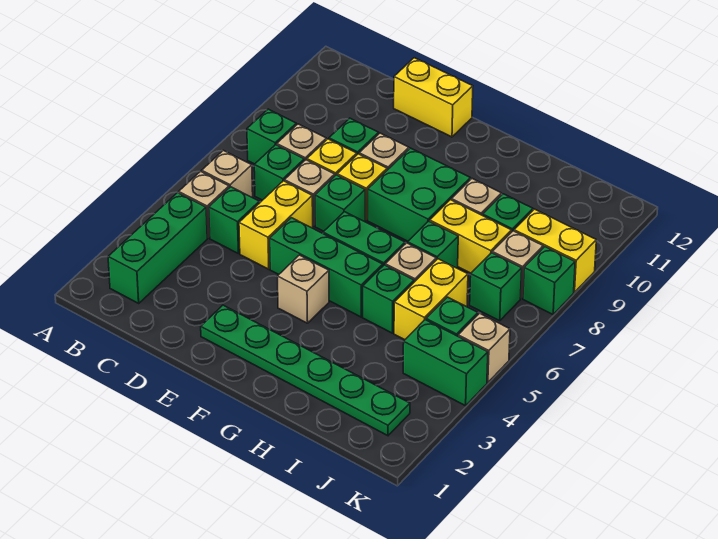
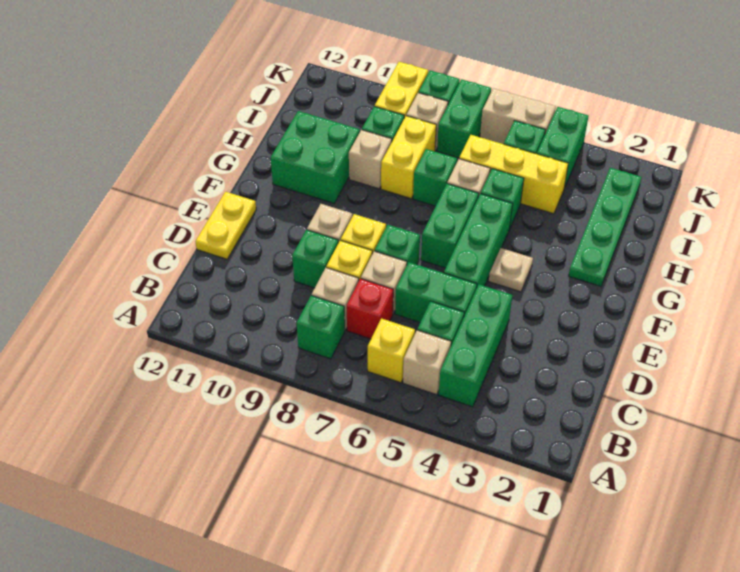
green brick B2:B4 level 1 -> green brick B4:D4 level 1
tan brick B6 level 1 -> yellow brick B6 level 1
green brick C7 level 1 -> red brick C7 level 1
yellow brick D5:D6 level 1 -> green brick D5:D6 level 1
yellow brick D12:E12 level 1 -> yellow plate D12:E12 level 1
green plate E2:J2 level 1 -> green plate G2:J2 level 1
tan brick F4 level 1 -> tan plate F4 level 1
green brick F8:G9 level 1 -> green brick G10:H11 level 1
yellow brick I5:I6 level 1 -> yellow brick I4:I6 level 1
green brick J7 level 1 -> green brick J7:K7 level 1
tan brick K5 level 1 -> tan brick K5:K6 level 1

